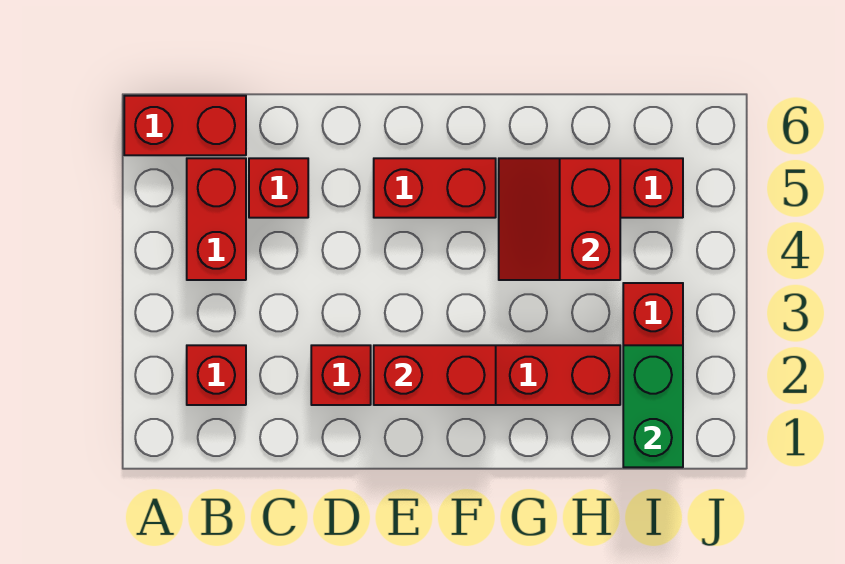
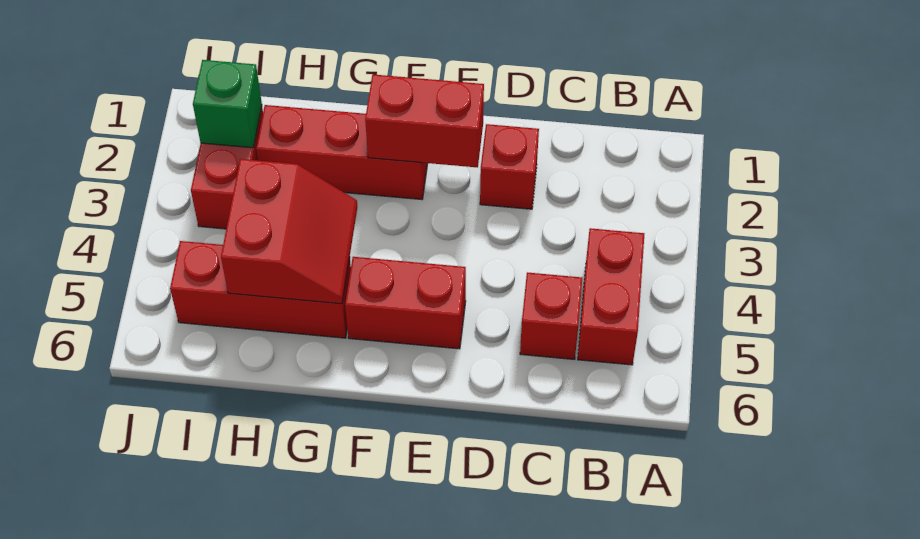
red brick A6:B6 level 1 -> none
red brick B2 level 1 -> none
green brick I1:I2 level 2 -> green brick I2 level 2

